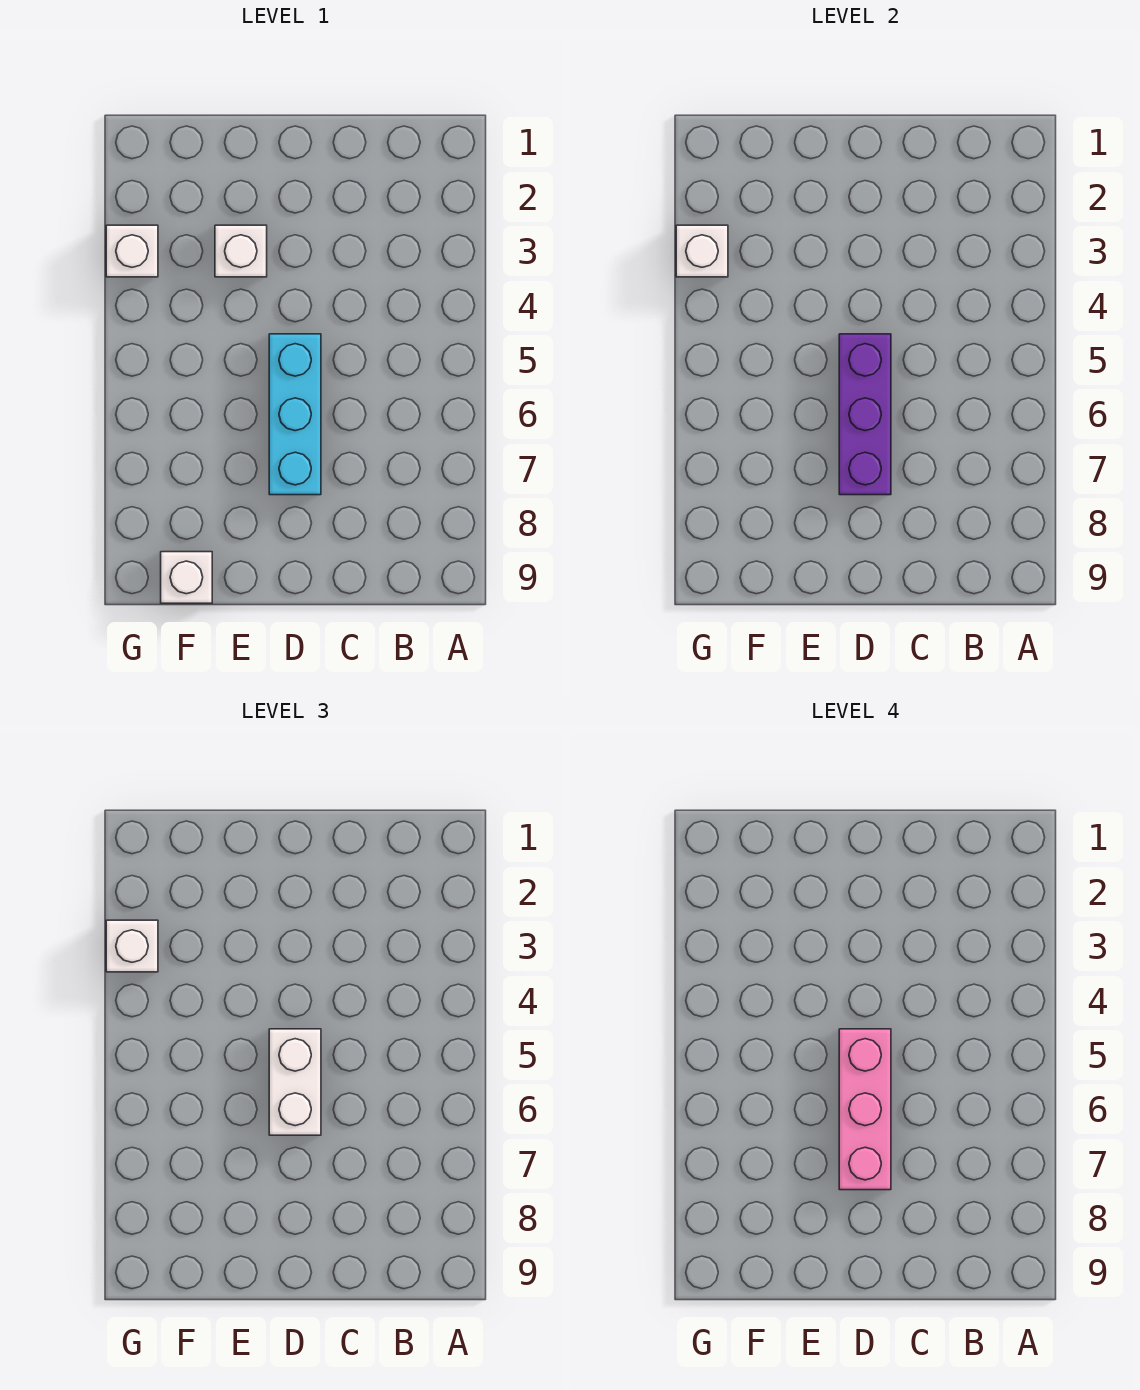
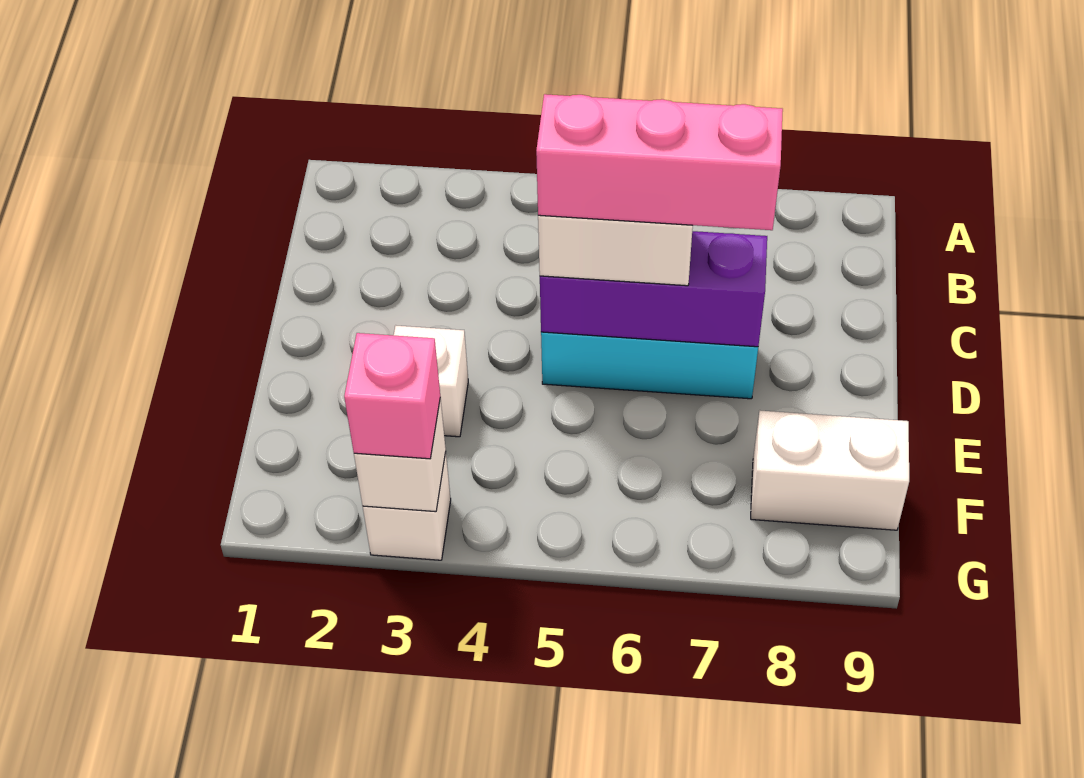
white brick F9 level 1 -> white brick F8:F9 level 1
white brick G3 level 3 -> pink brick G3 level 3

